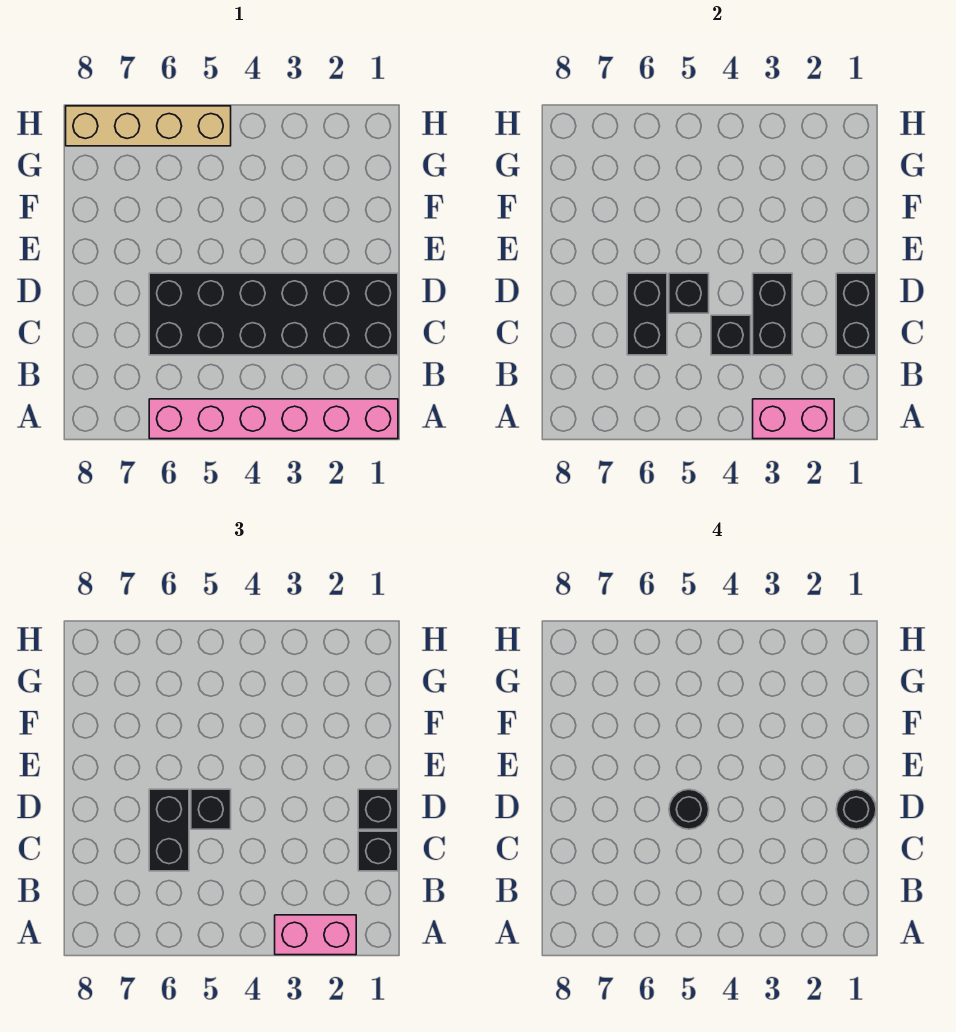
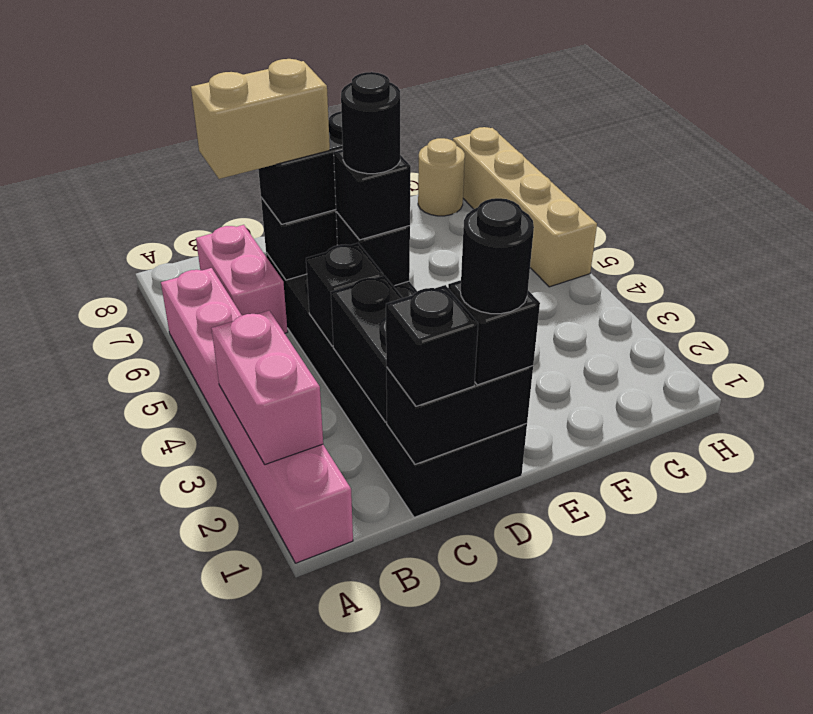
pink brick A2:A3 level 3 -> pink brick B6:B7 level 1
none -> tan brick B6:C6 level 4
black brick C3:D3 level 2 -> black brick C2:C3 level 2
none -> tan round brick G8 level 1

